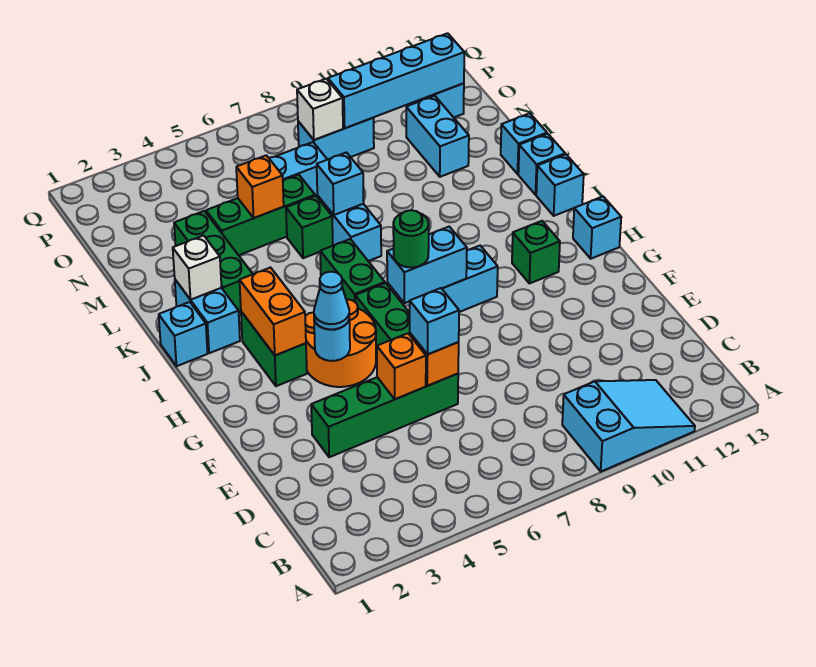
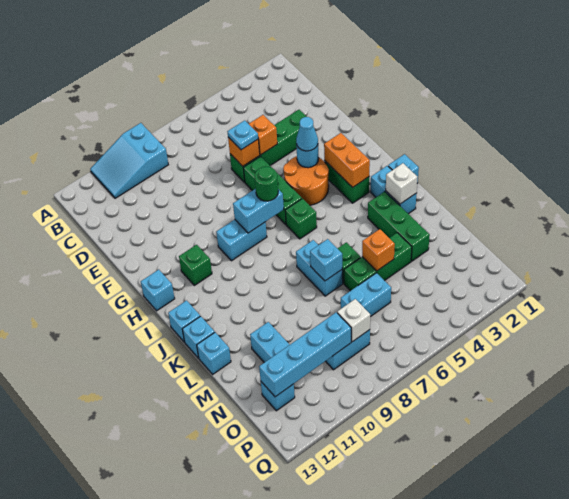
cyan brick E6 level 3 -> cyan plate E6 level 3
green brick I6:J6 level 1 -> green brick I6 level 1

